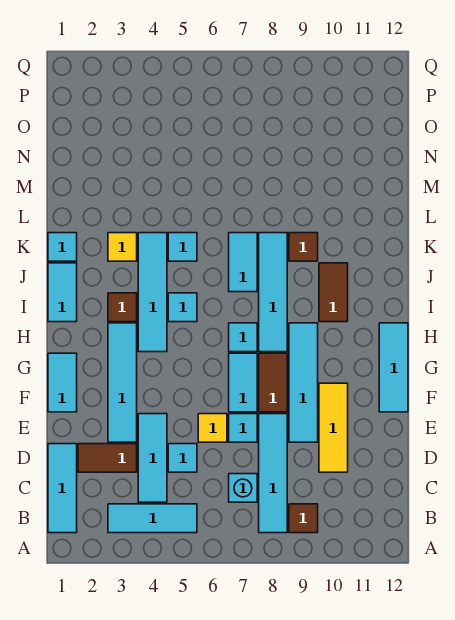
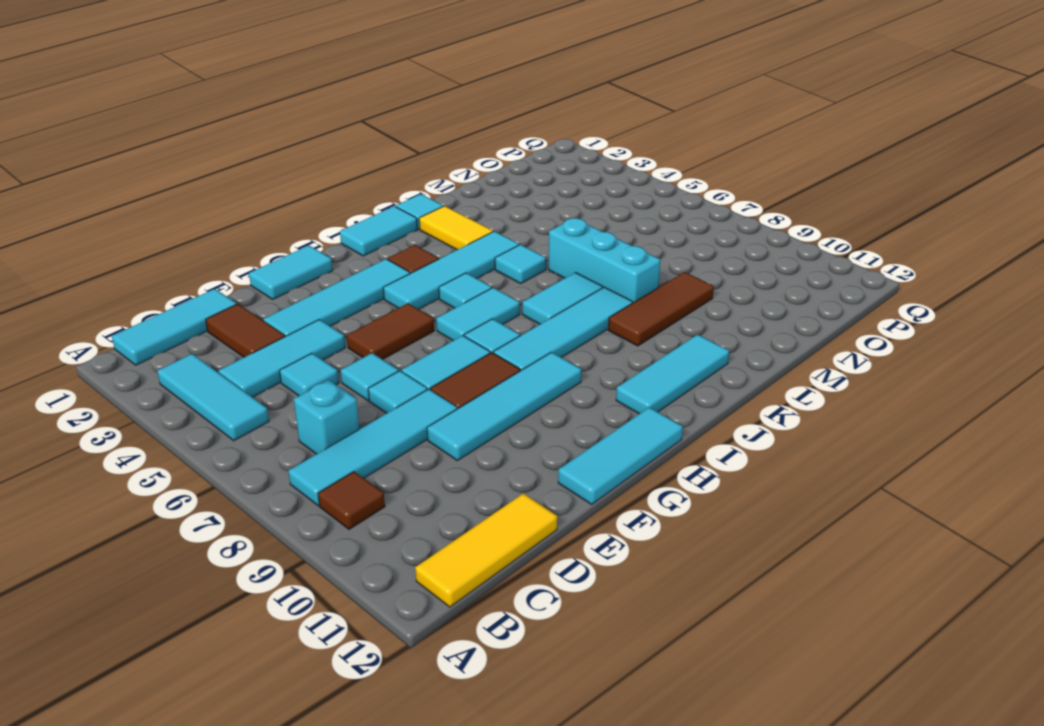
yellow tile D10:F10 level 1 -> yellow tile B12:D12 level 1
yellow tile E6 level 1 -> cyan tile E6 level 1
none -> cyan tile H6:I6 level 1
brown tile I10:J10 level 1 -> brown tile F5:G5 level 1
none -> cyan tile I11:K11 level 1
yellow tile K3 level 1 -> yellow tile K2:K3 level 1
brown tile K9 level 1 -> brown tile K9:M9 level 1
none -> cyan brick L6:L8 level 1

